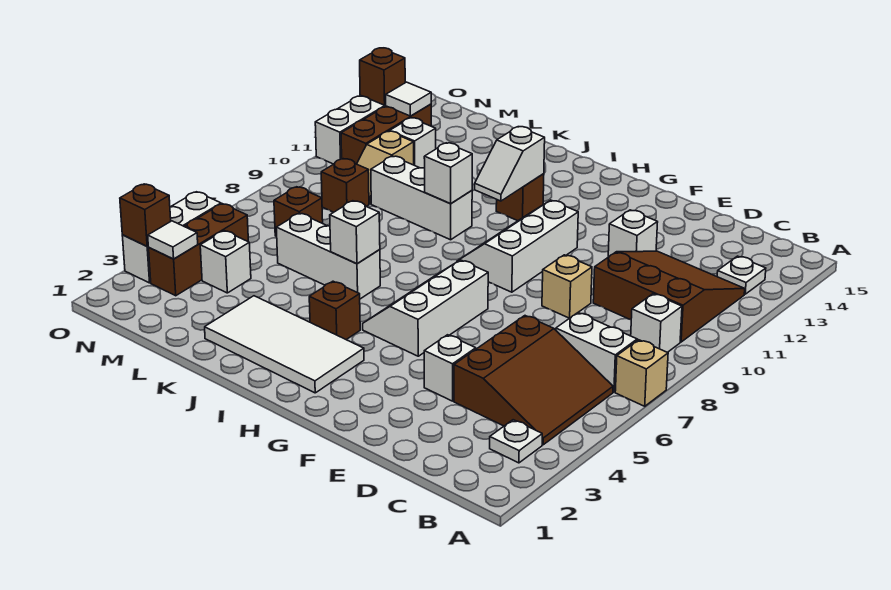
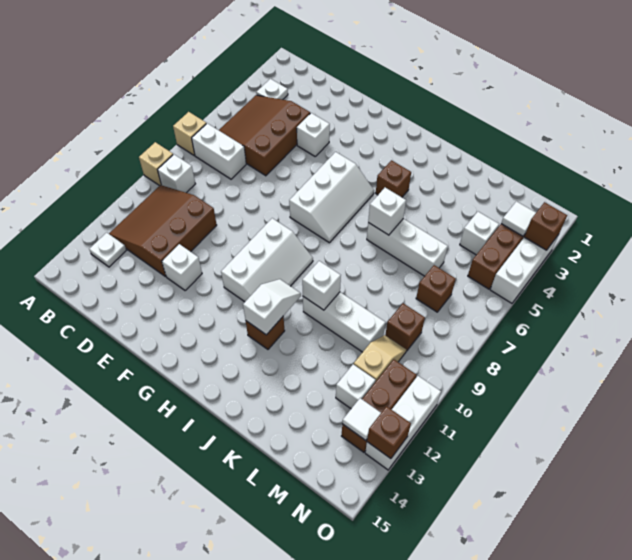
brown slope B10:D12 level 1 top 10 -> brown slope B10:D12 level 1 top D
tan brick E9 level 1 -> tan brick A9 level 1
white tile H2:K3 level 1 -> none

